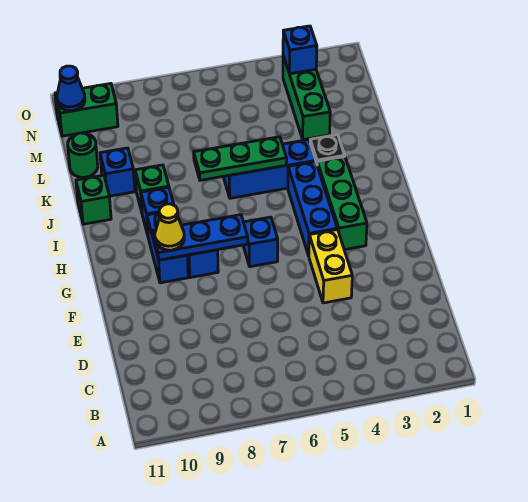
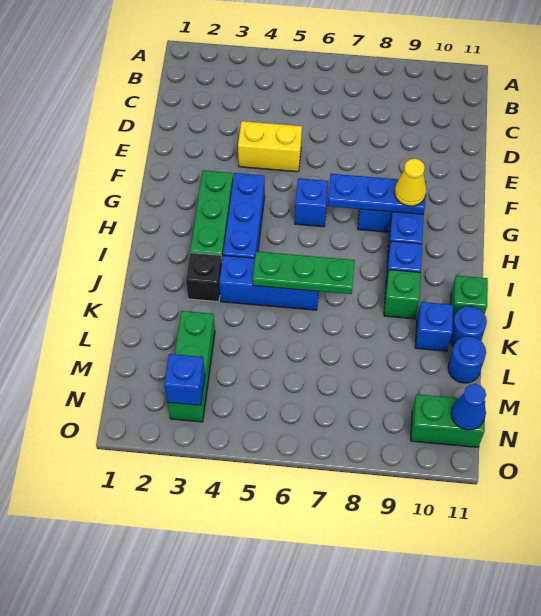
yellow brick E4:F4 level 1 -> yellow brick E4:E5 level 1
none -> blue round brick K11 level 1
green round brick L11 level 1 -> blue round brick L11 level 1

